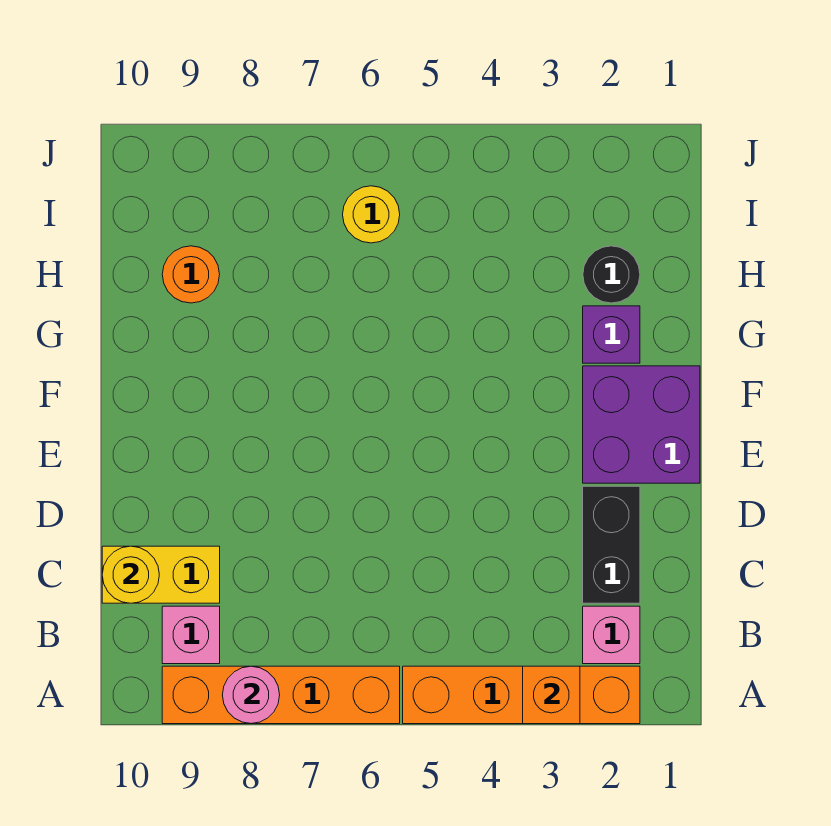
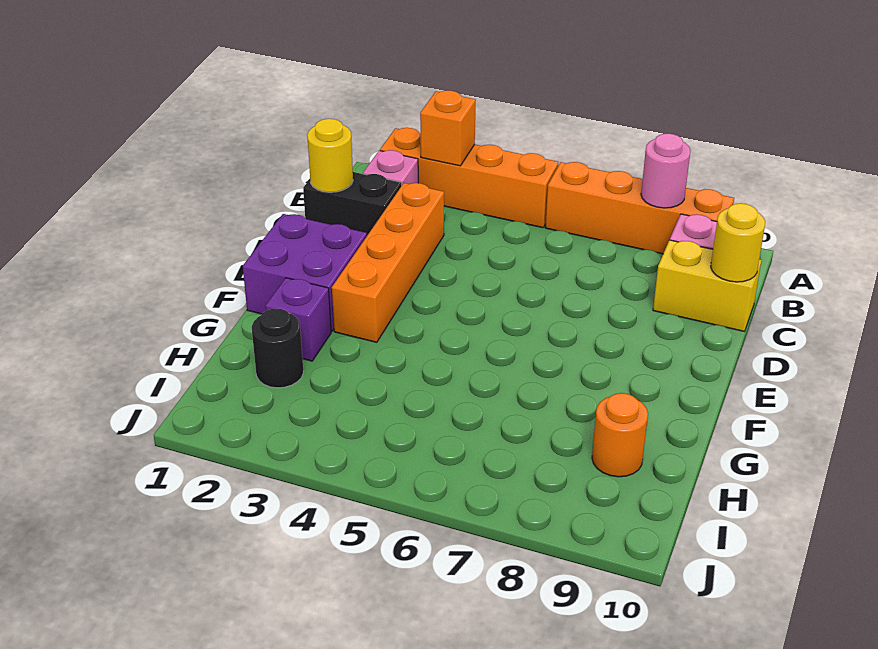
black brick C2:D2 level 1 -> black brick C1:C2 level 1
none -> orange brick C3:F3 level 1
yellow round brick I6 level 1 -> yellow round brick C1 level 2

